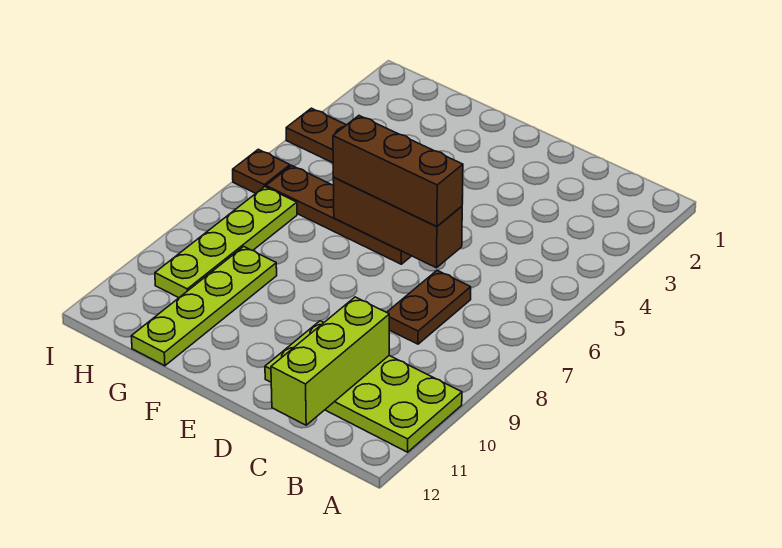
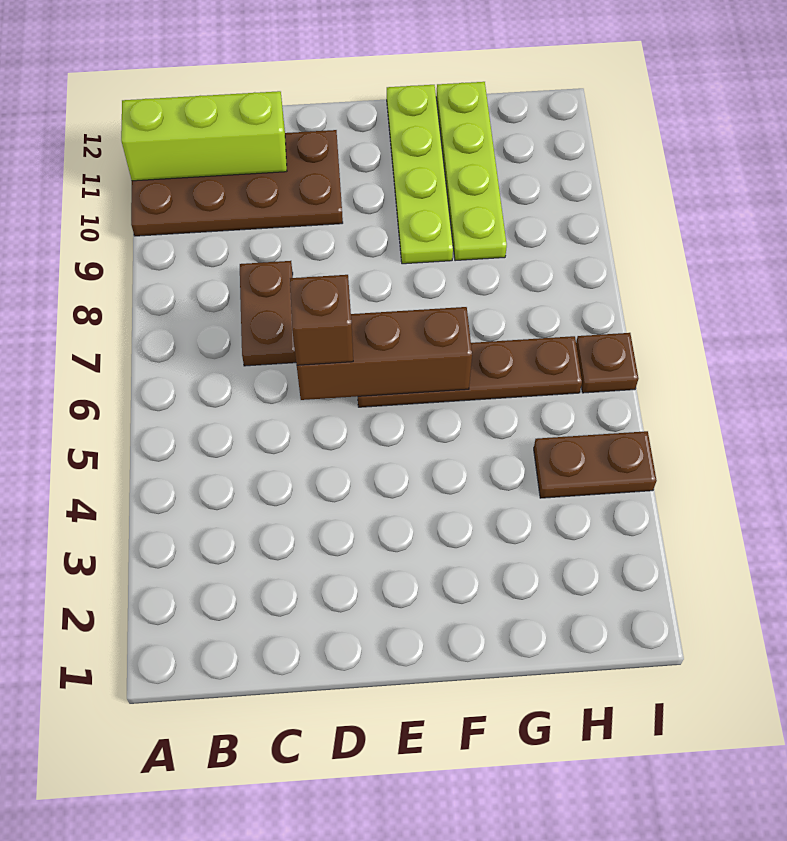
lime plate A10:D11 level 1 -> brown plate A10:D11 level 1
lime brick C10:C12 level 2 -> lime brick A11:C11 level 2
brown brick D6:F6 level 3 -> brown brick D6 level 3
lime plate H7:H10 level 1 -> lime plate F9:F12 level 1

